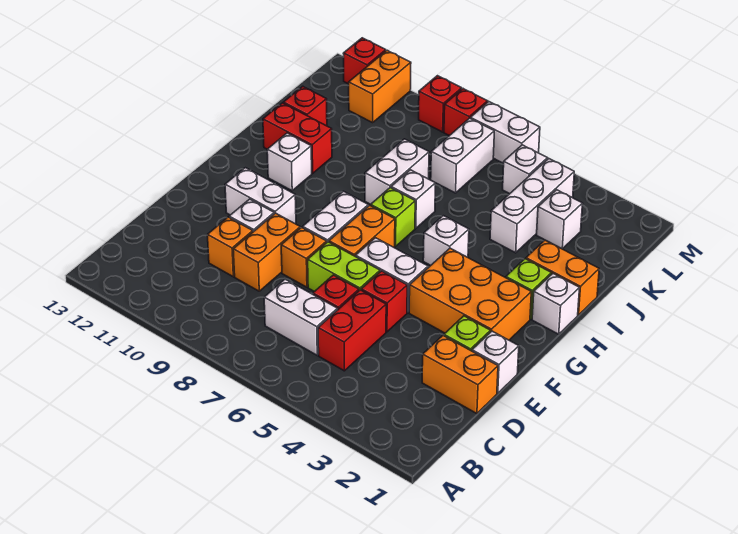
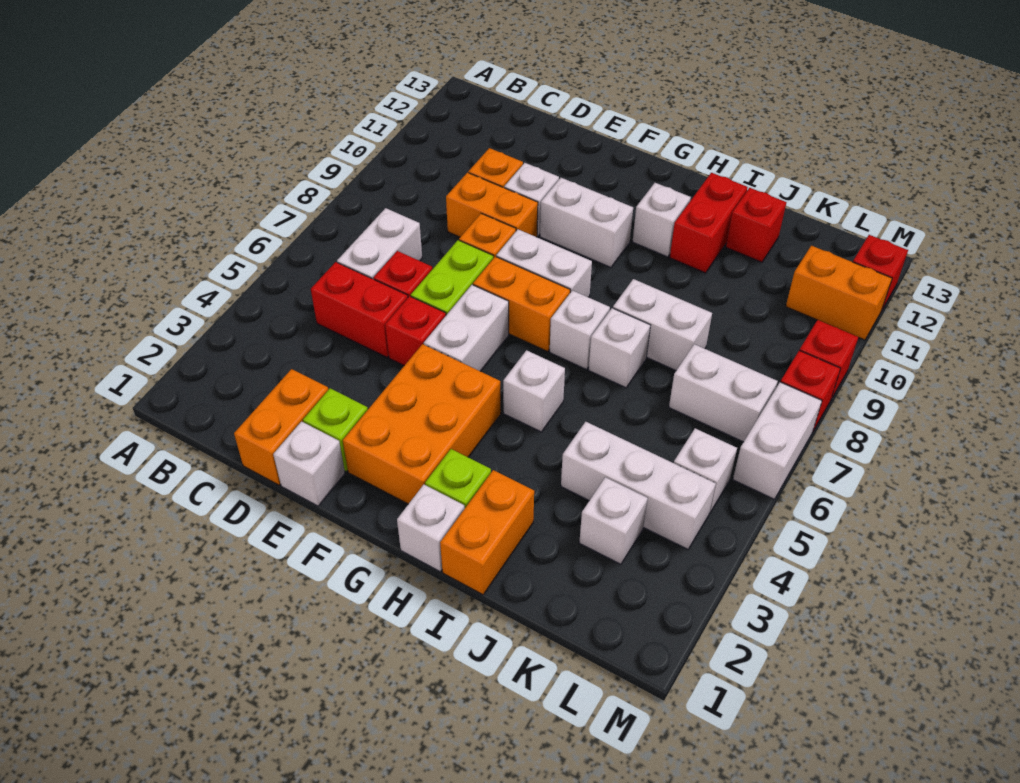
white brick F10:F11 level 1 -> white brick F10:G10 level 1
lime brick H7 level 1 -> white brick H7 level 1

